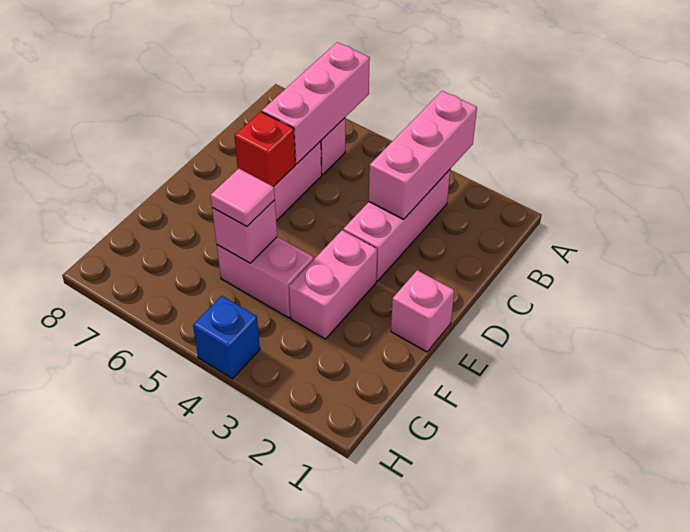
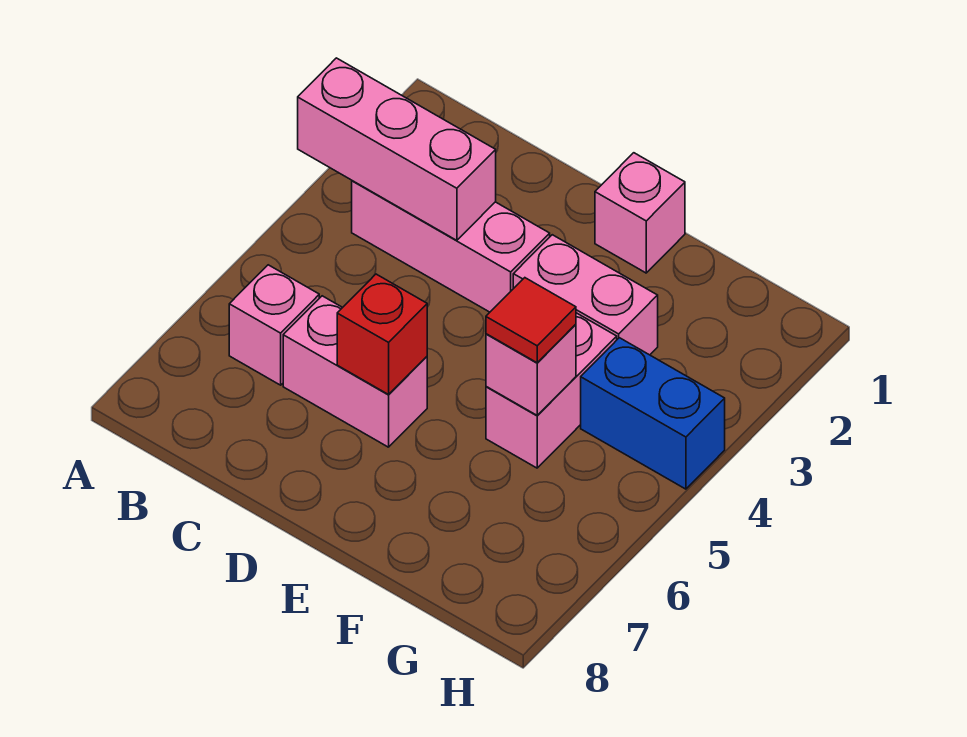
pink brick A6:C6 level 2 -> none
pink tile F5 level 3 -> red tile F5 level 3
blue brick H4 level 1 -> blue brick G4:H4 level 1

